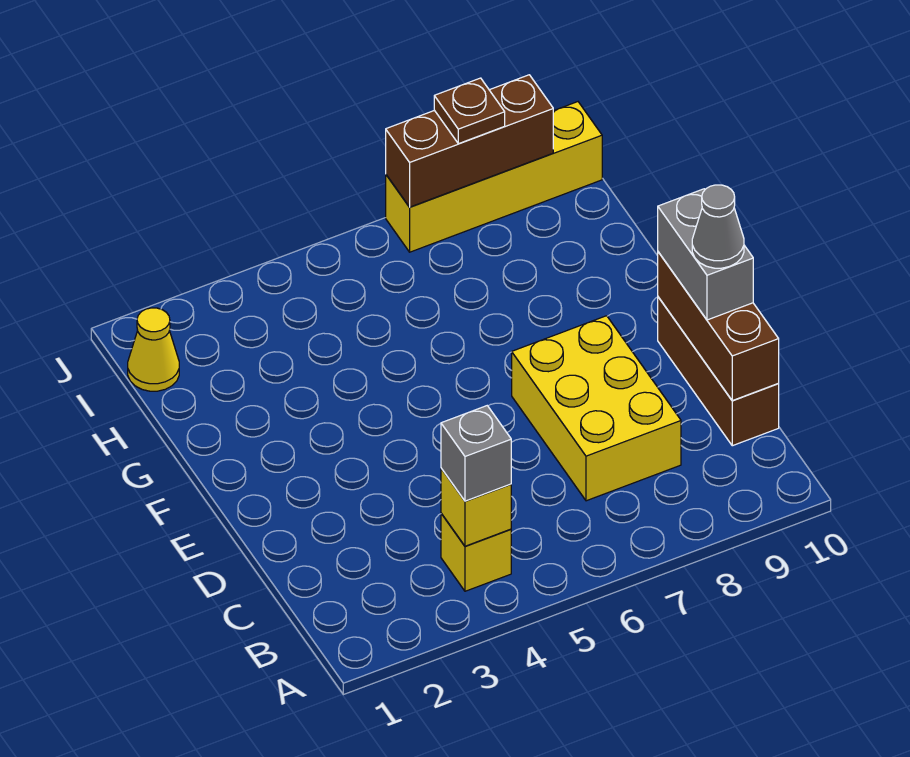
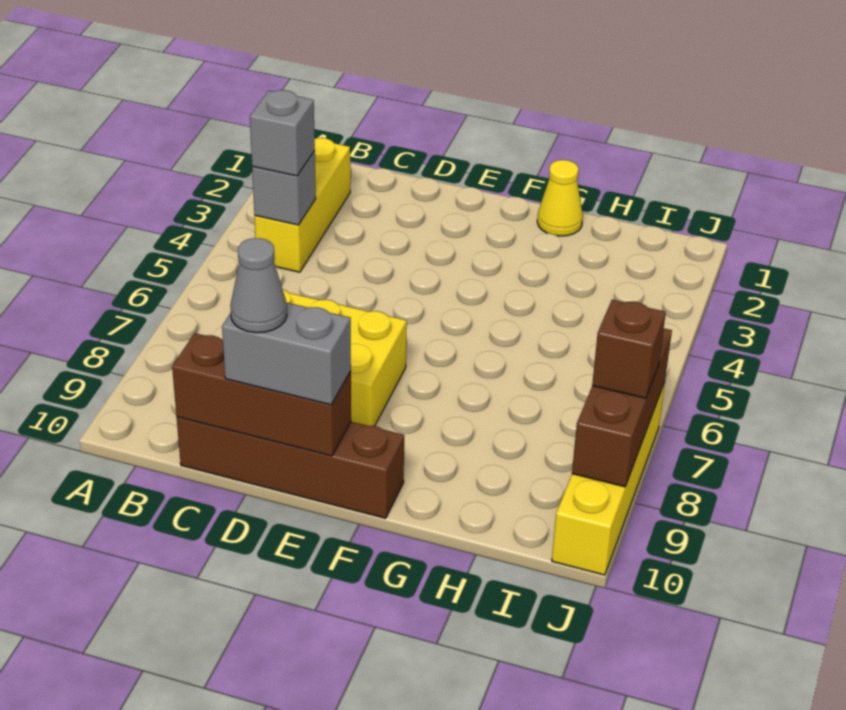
yellow brick B4 level 1 -> yellow brick B2:B4 level 1
yellow brick B4 level 2 -> grey brick B4 level 2
brown brick C10:E10 level 1 -> brown brick C10:F10 level 1
yellow cone I1 level 1 -> yellow cone G1 level 1
brown plate J8 level 3 -> brown brick J8 level 3

